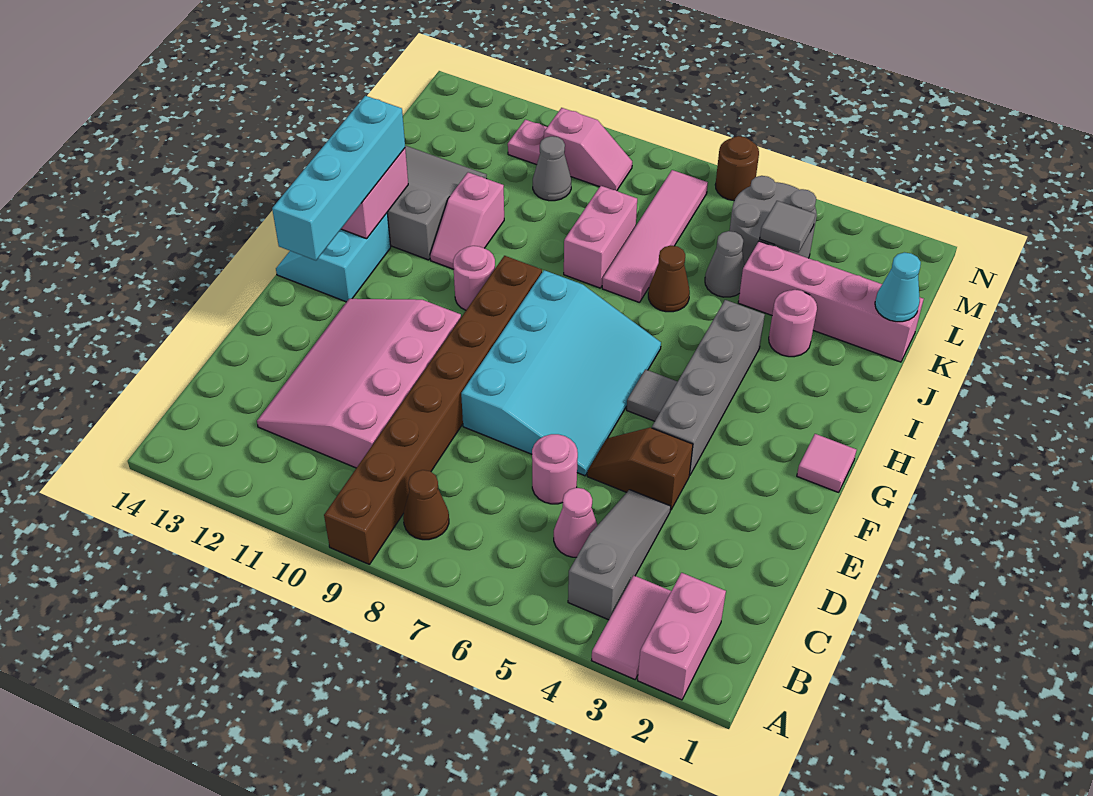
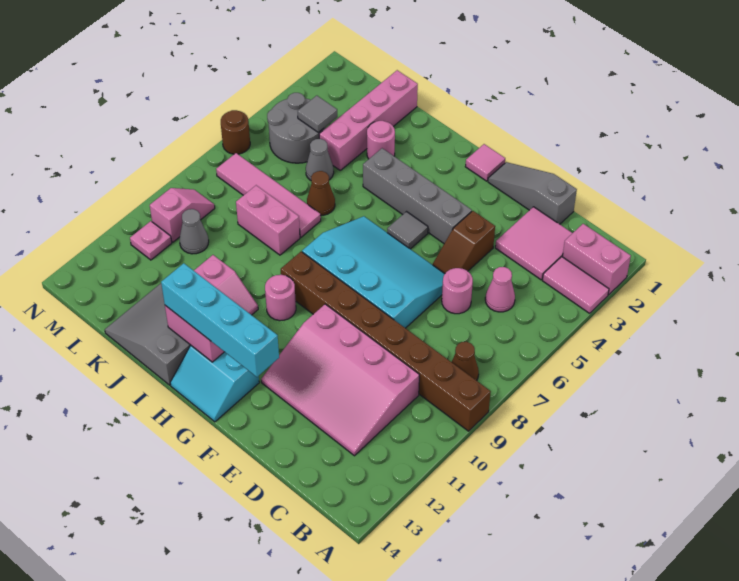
grey slope B4:D4 level 1 top B -> grey slope D1:F1 level 1 top D
none -> pink tile C2:D3 level 1
cyan cone K1 level 2 -> none

